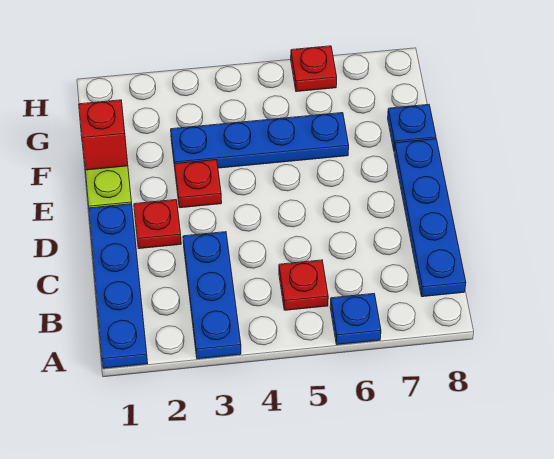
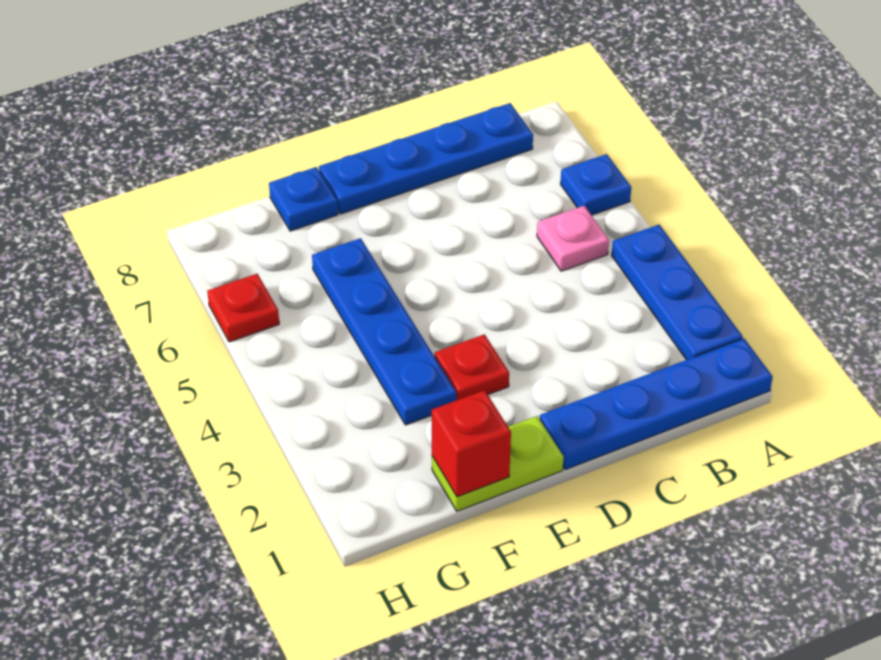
blue plate A3:C3 level 1 -> blue plate A2:A4 level 1
red plate B5 level 1 -> pink plate B5 level 1
red plate D2 level 1 -> none

